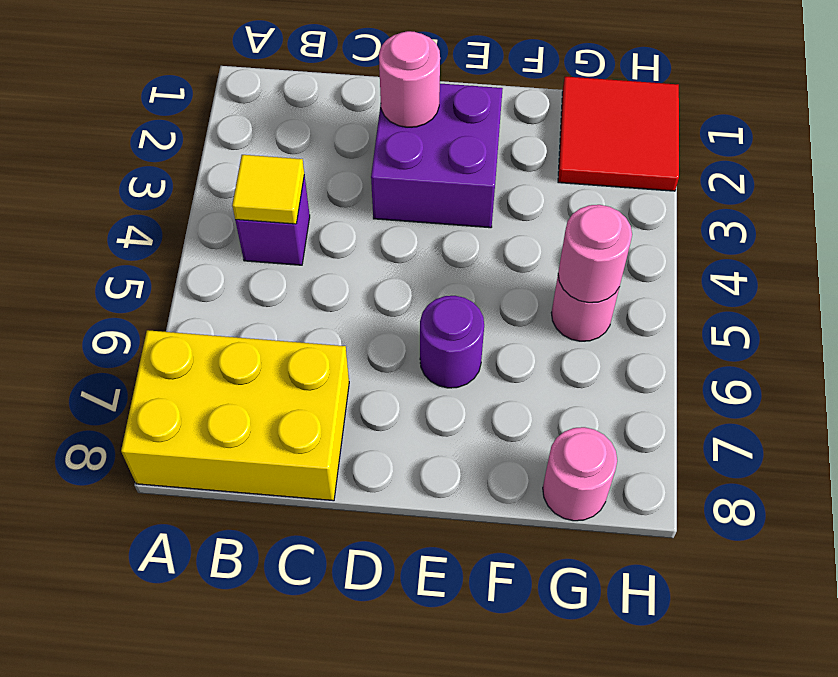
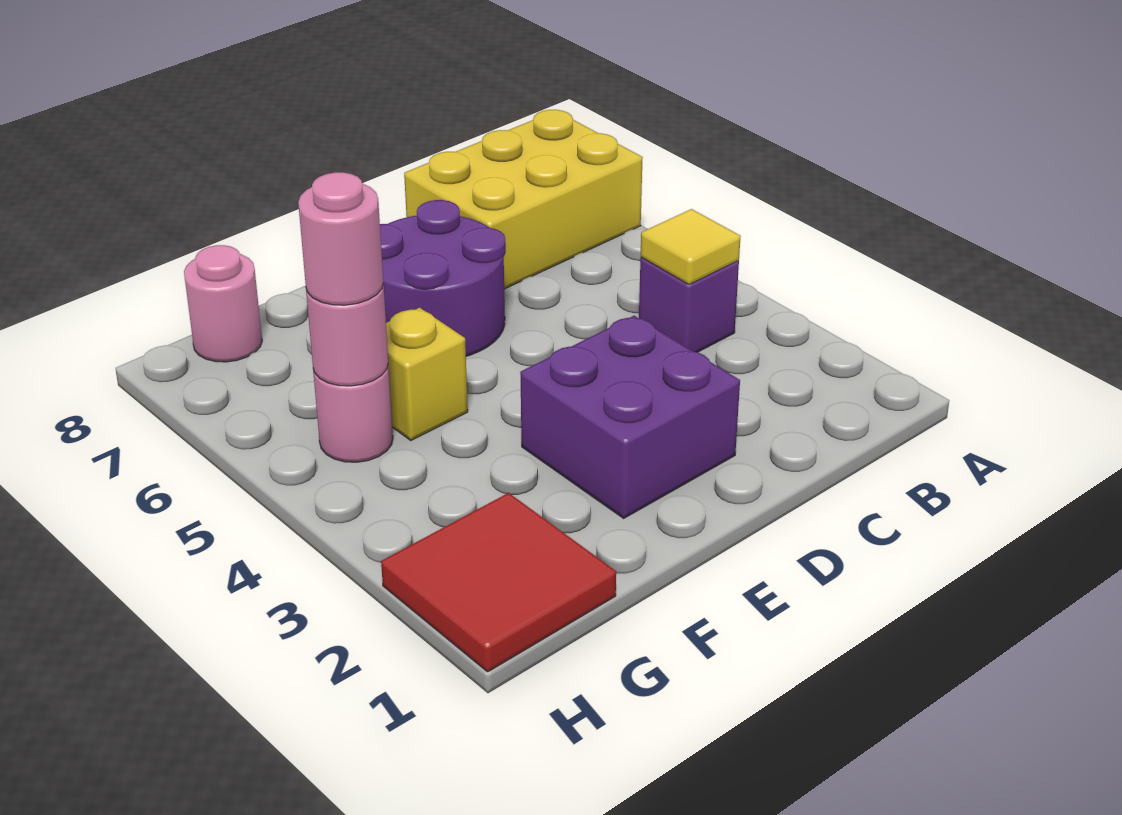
pink round brick D2 level 2 -> pink round brick G5 level 3
purple round brick E6 level 1 -> purple round brick D6:E7 level 1
none -> yellow brick F5 level 1

